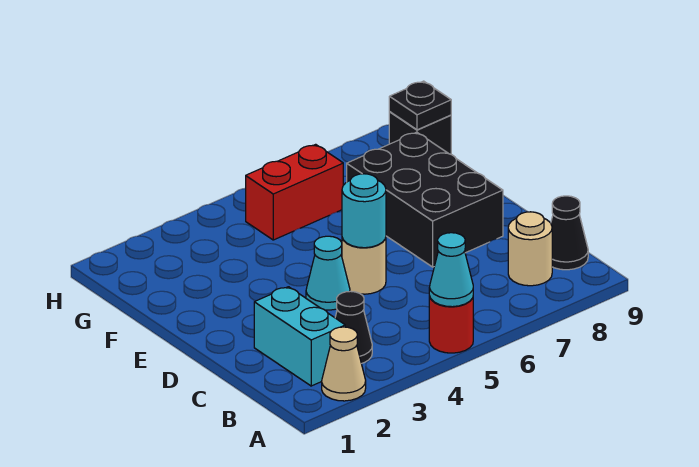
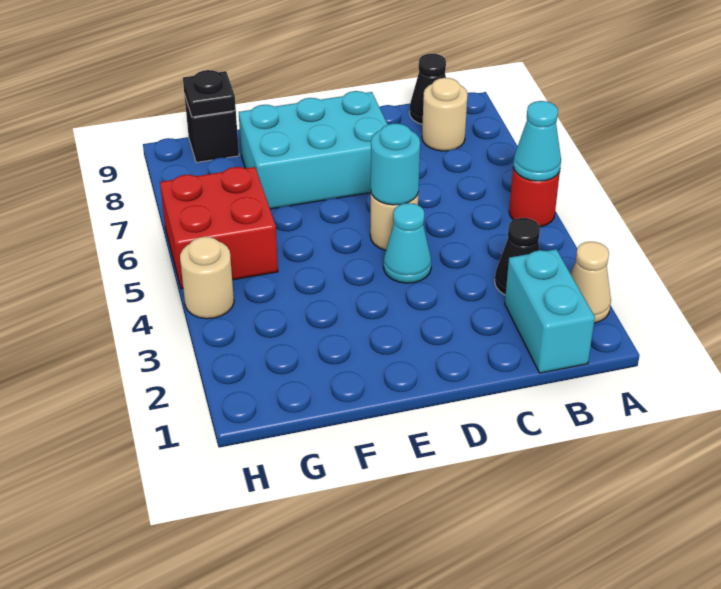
cyan brick B2:C2 level 1 -> cyan brick B1:B2 level 1
black brick D7:F8 level 1 -> cyan brick D7:F8 level 1
red brick G5:G6 level 1 -> red brick G5:H6 level 1
none -> tan round brick H4 level 1

